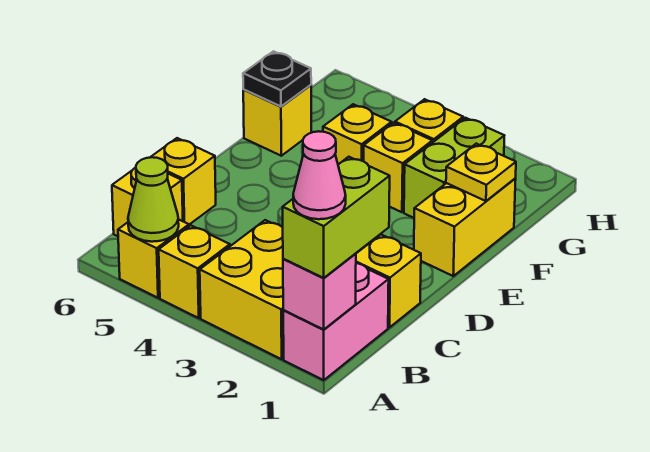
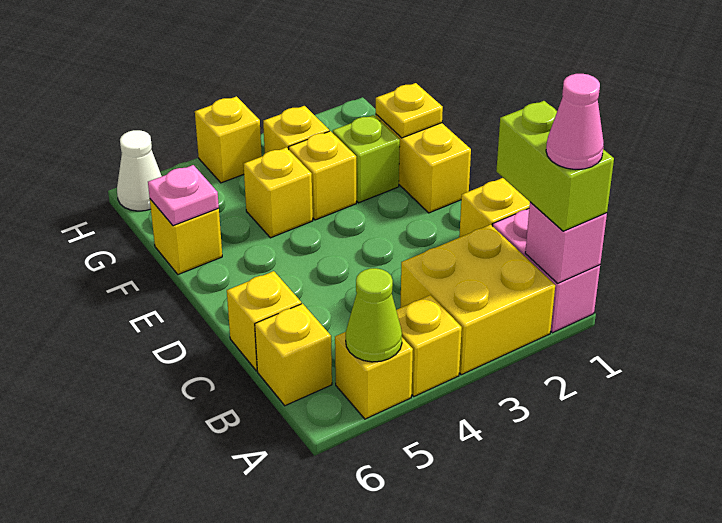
lime brick F2:G2 level 1 -> lime brick F2 level 1
black plate F6 level 2 -> pink plate F6 level 2
none -> yellow brick H4 level 1
none -> white cone H6 level 1

